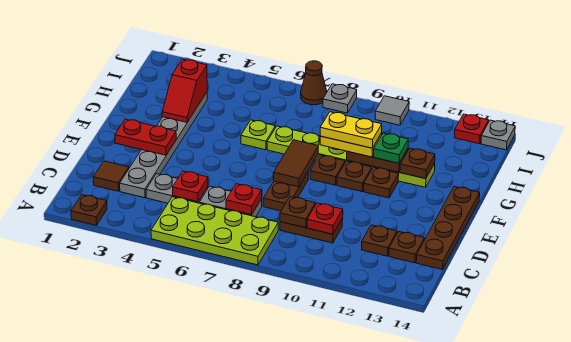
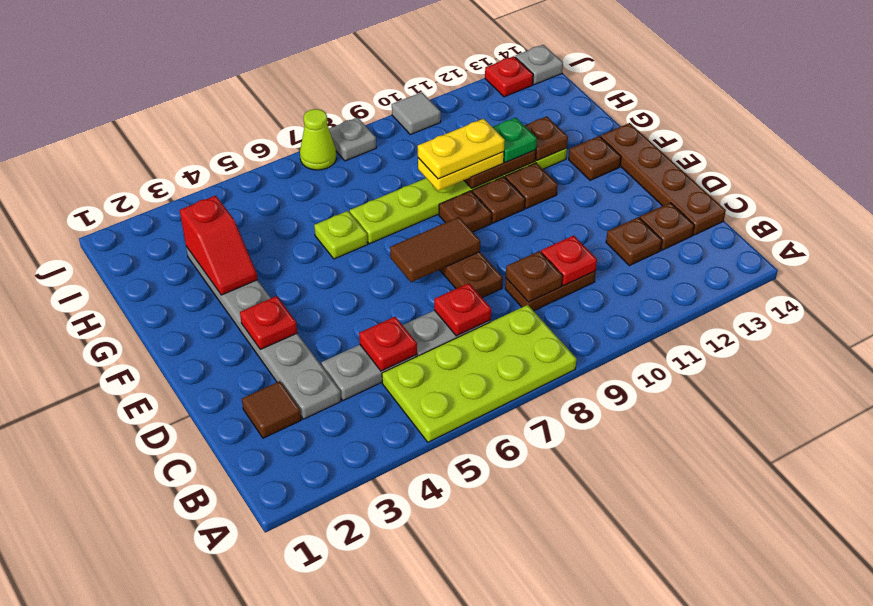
brown plate A2 level 1 -> brown plate F13 level 1
red plate E2:E3 level 2 -> red plate E3 level 2
brown tile E8:F8 level 2 -> brown tile E7:E8 level 2
brown cone J7 level 1 -> lime cone J7 level 1

